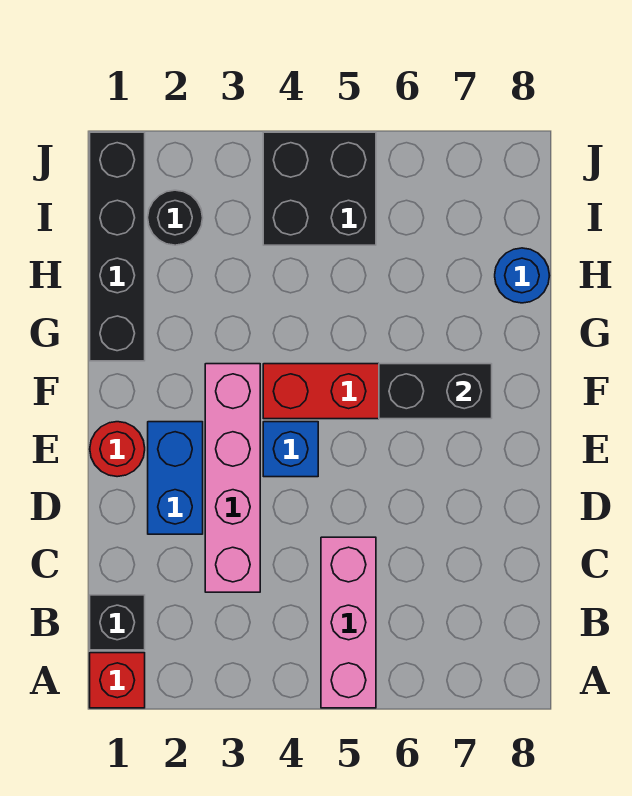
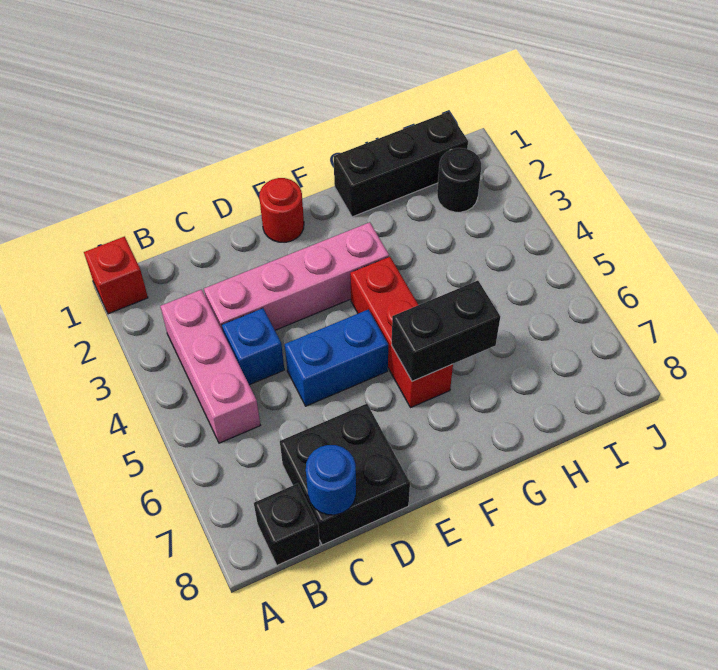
pink brick A5:C5 level 1 -> pink brick B3:B5 level 1
black brick B1 level 1 -> black brick B8 level 1
blue brick D2:E2 level 1 -> blue brick D5:E5 level 1
blue brick E4 level 1 -> blue brick C4 level 1
black brick F6:F7 level 2 -> black brick F6:G6 level 2
black brick G1:J1 level 1 -> black brick G1:I1 level 1
blue round brick H8 level 1 -> blue round brick C8 level 2
black brick I4:J5 level 1 -> black brick C7:D8 level 1

